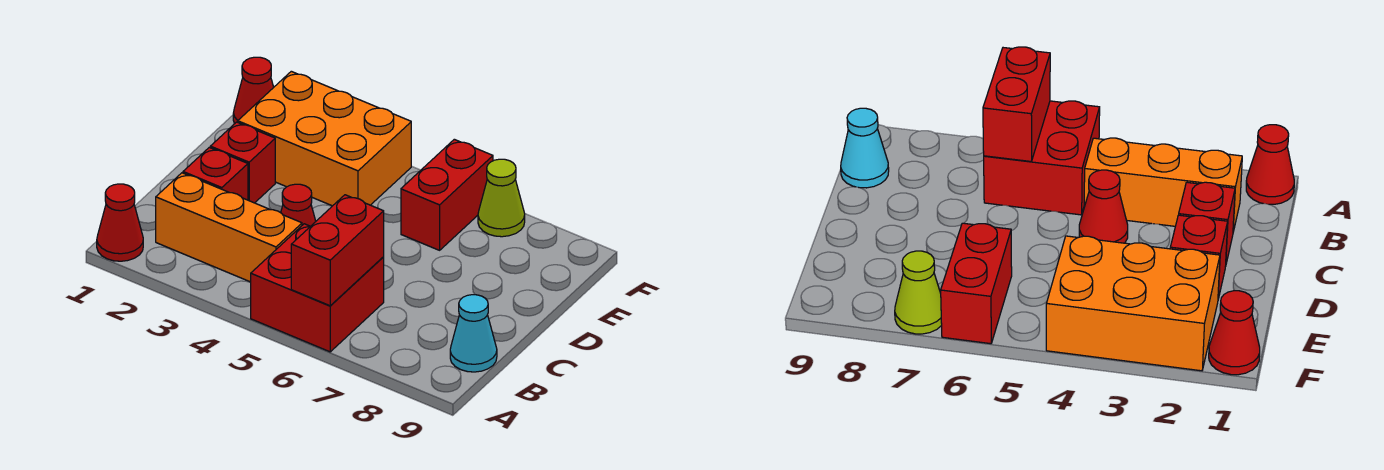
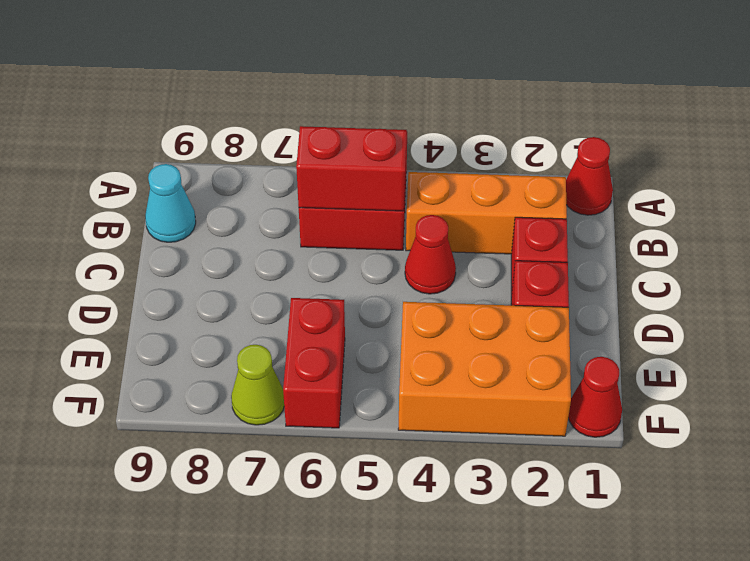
red brick A6:B6 level 2 -> red brick B5:B6 level 2

